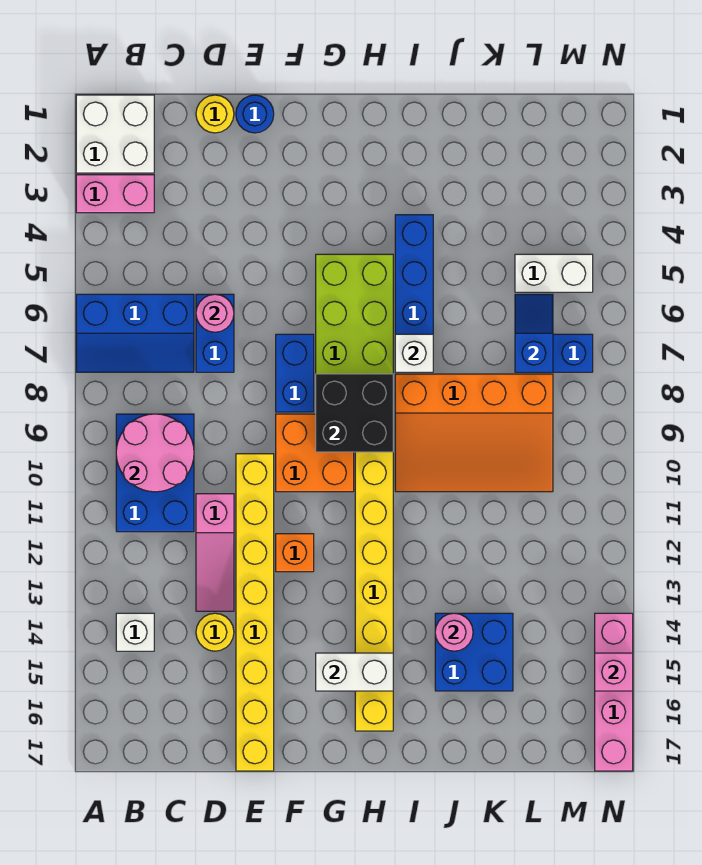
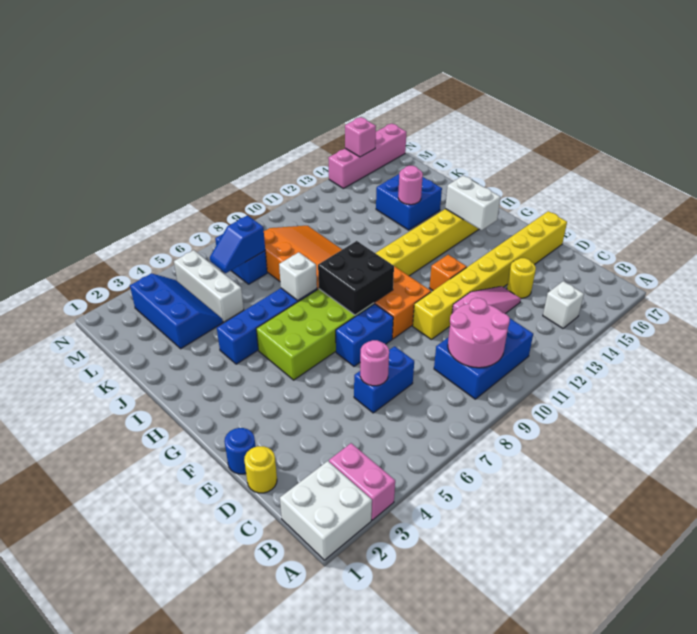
blue slope A6:C7 level 1 top 6 -> blue slope K3:M4 level 1 top 3
white brick L5:M5 level 1 -> white brick K5:M5 level 1

